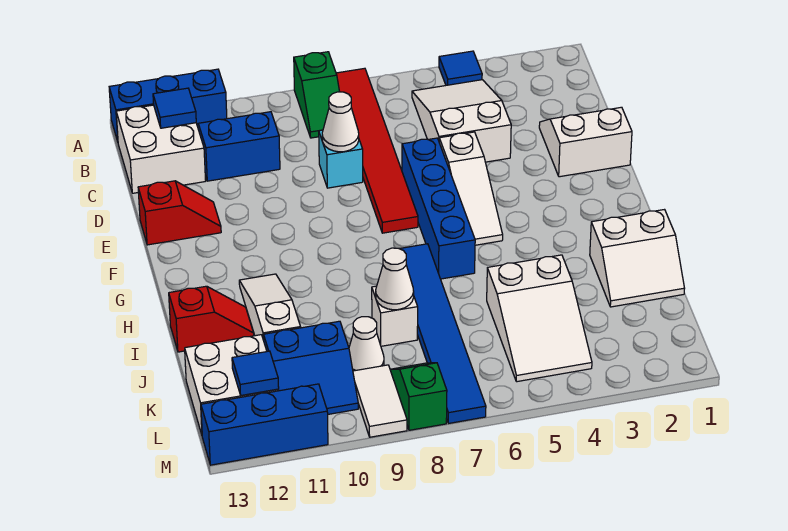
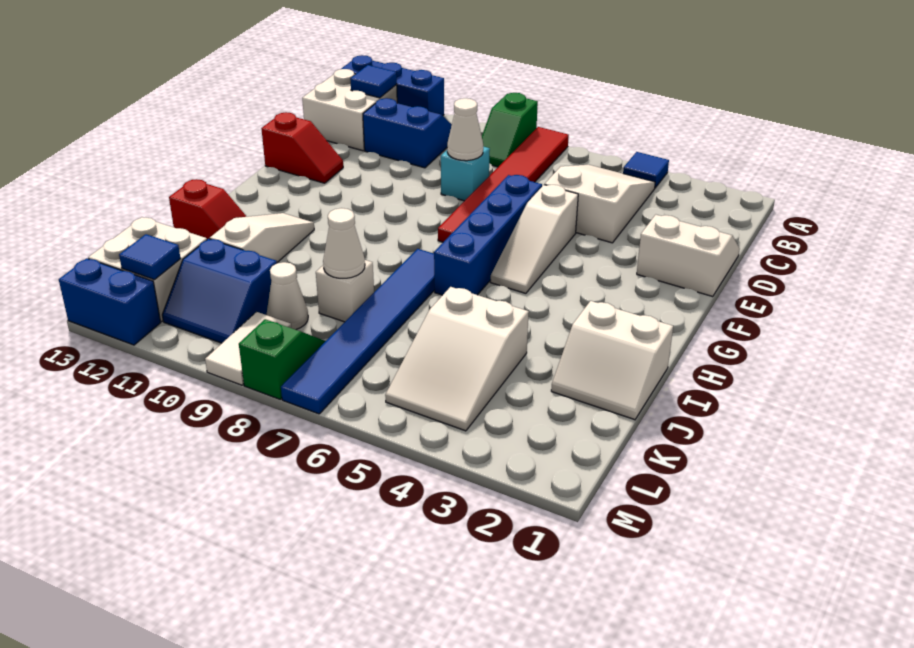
blue brick M11:M13 level 1 -> blue brick M12:M13 level 1

